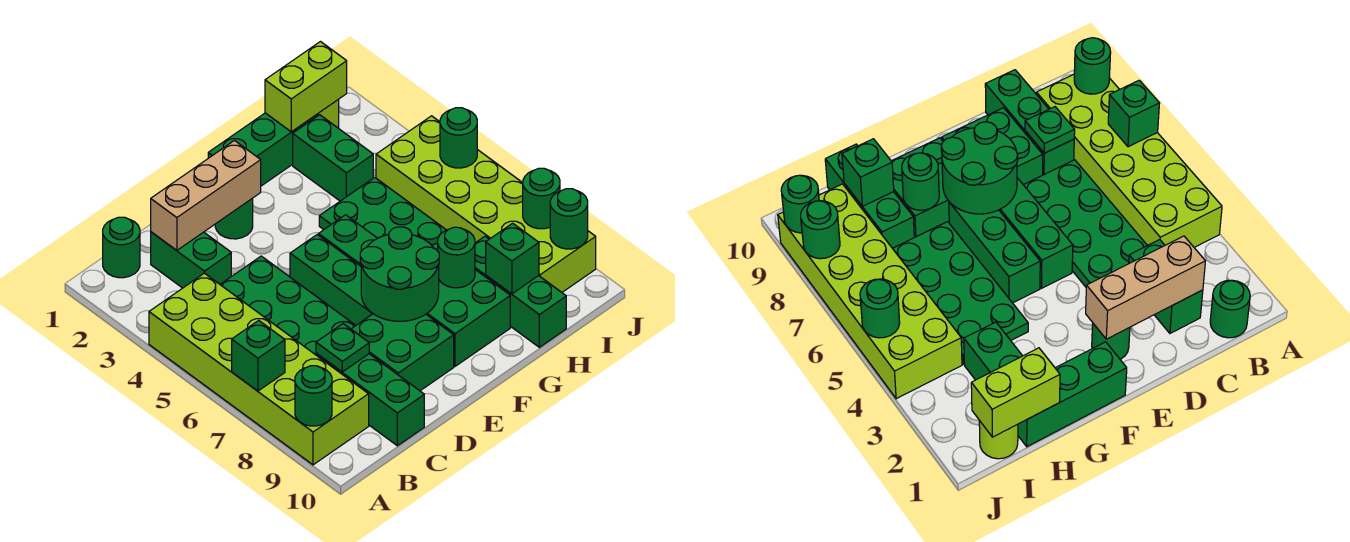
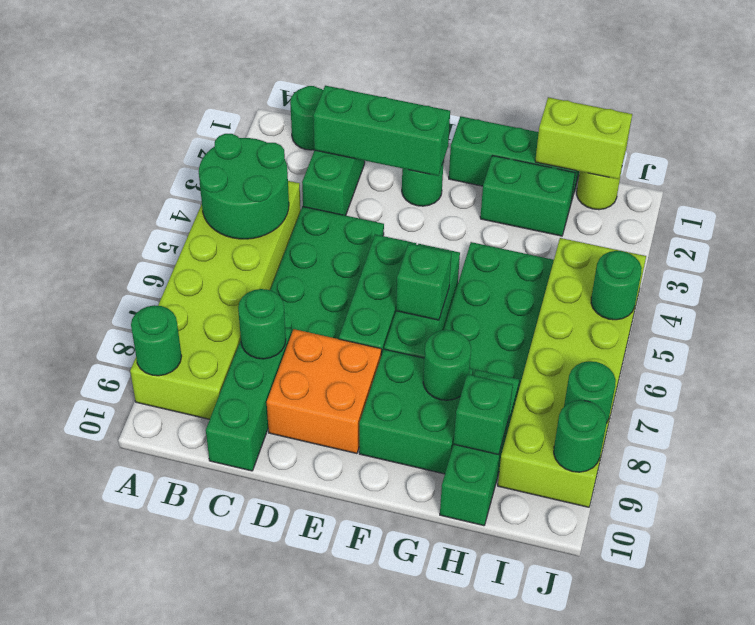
green brick A7 level 2 -> green brick F6 level 2
tan brick C2:E2 level 2 -> green brick C2:E2 level 2
green plate C8 level 2 -> green round brick C8 level 2
green brick D8:E9 level 1 -> orange brick D8:E9 level 1
green round brick E7:F8 level 2 -> green round brick A4:B5 level 2
green brick H2:H3 level 1 -> green brick G2:H2 level 1

